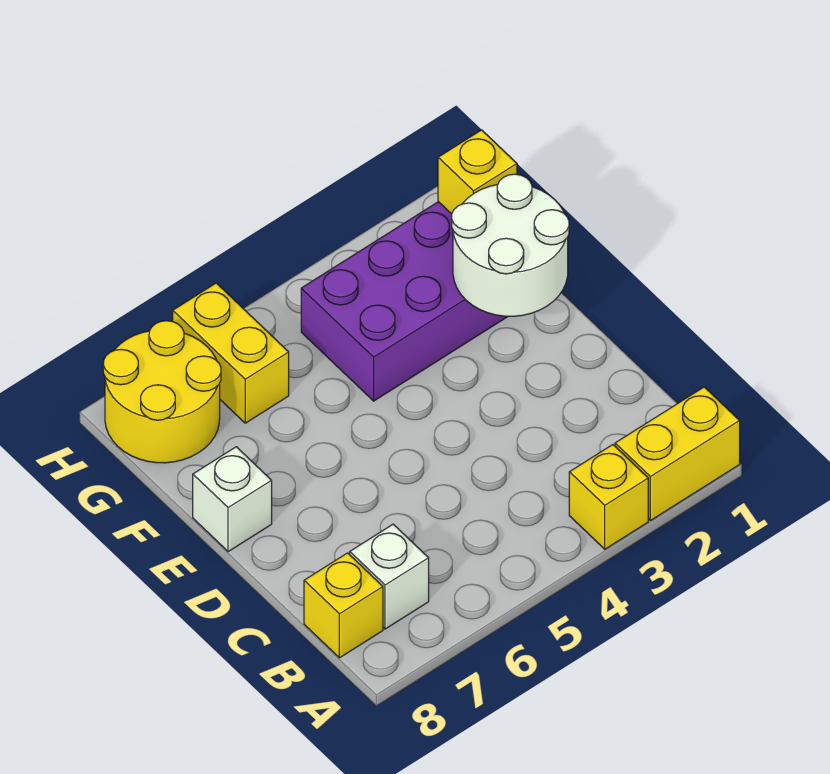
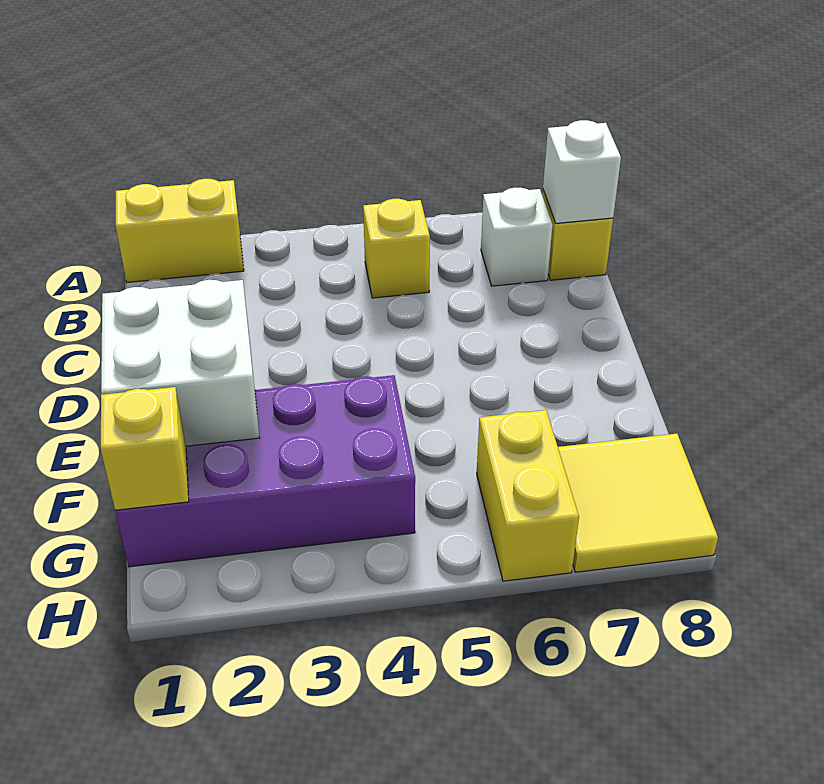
yellow brick A3 level 1 -> yellow brick B5 level 1
white round brick E1:F2 level 2 -> white brick E1:F2 level 2
white brick E8 level 1 -> white brick B8 level 2
yellow round brick G7:H8 level 1 -> yellow tile G7:H8 level 1

